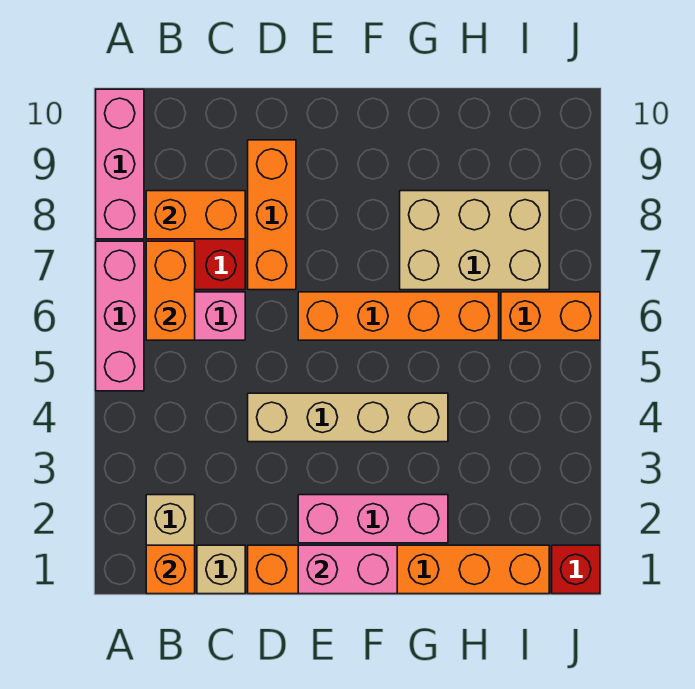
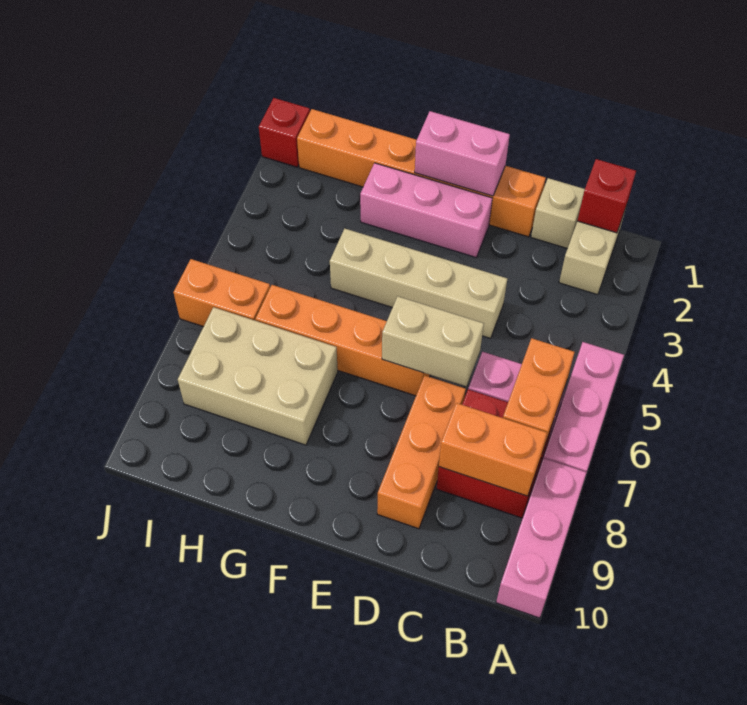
orange brick B1 level 2 -> red brick B1 level 2
none -> tan brick D6:E6 level 2

